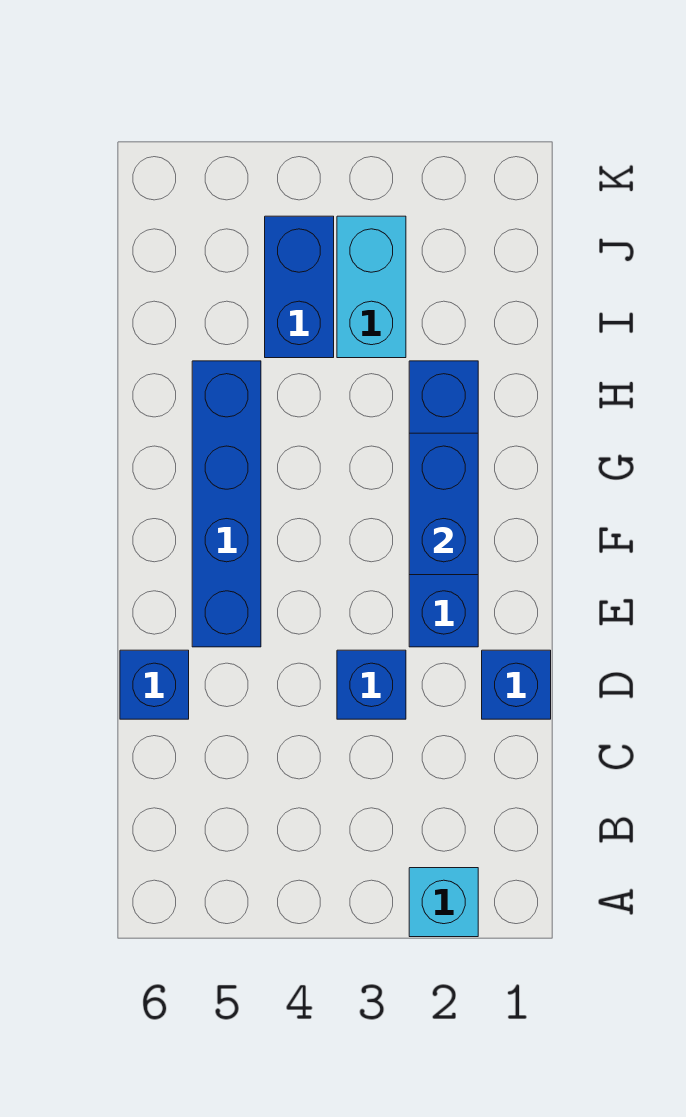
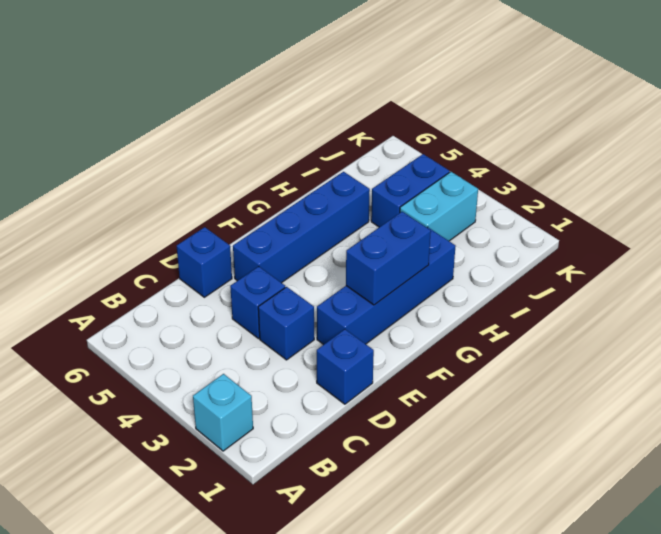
none -> blue brick D4 level 1

